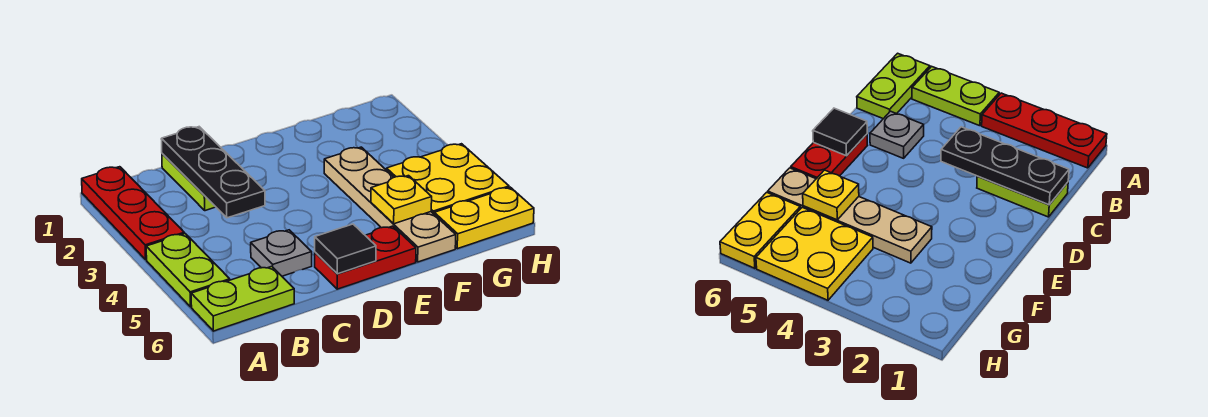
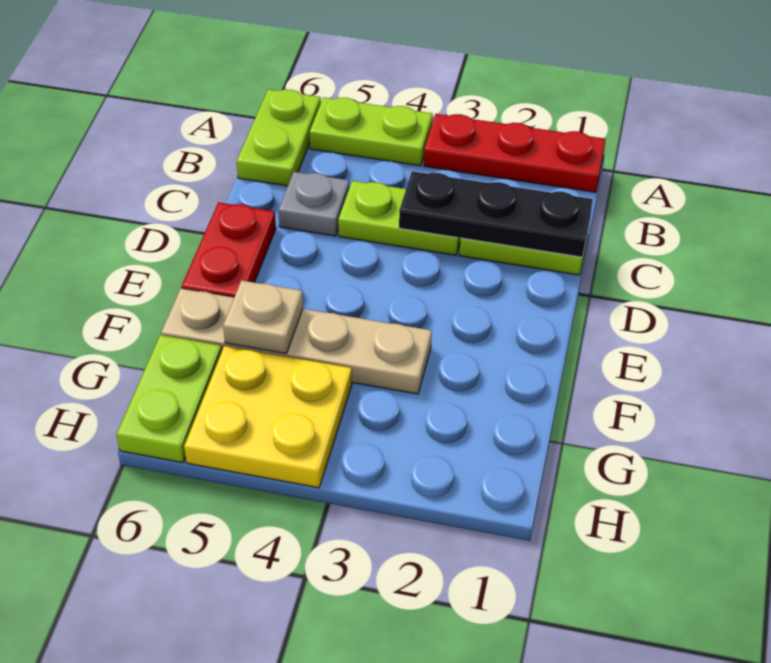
none -> lime plate C3:C4 level 1
black tile D6 level 2 -> none
yellow plate F5 level 2 -> tan plate F5 level 2
yellow plate G6:H6 level 1 -> lime plate G6:H6 level 1

